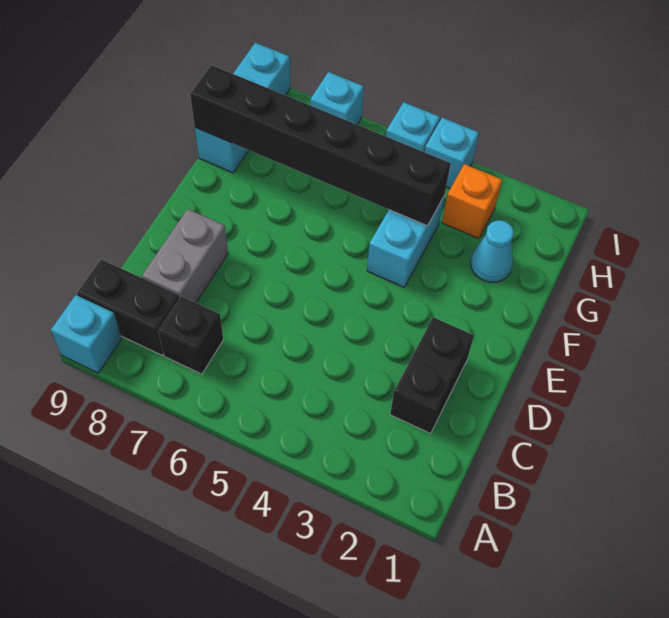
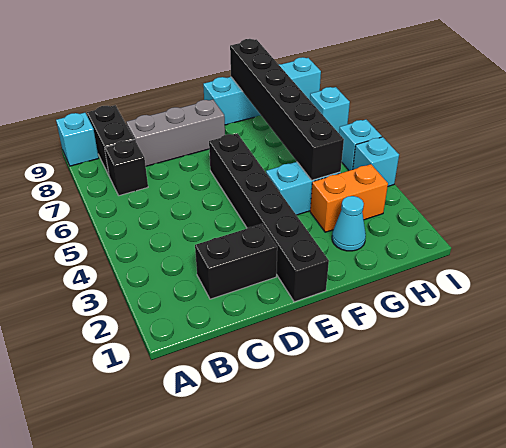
grey brick C8:D8 level 1 -> grey brick C8:E8 level 1
none -> black brick E1:E6 level 1
cyan brick G9:I9 level 1 -> cyan brick F9:I9 level 1
orange brick H3 level 1 -> orange brick G3:H3 level 1

